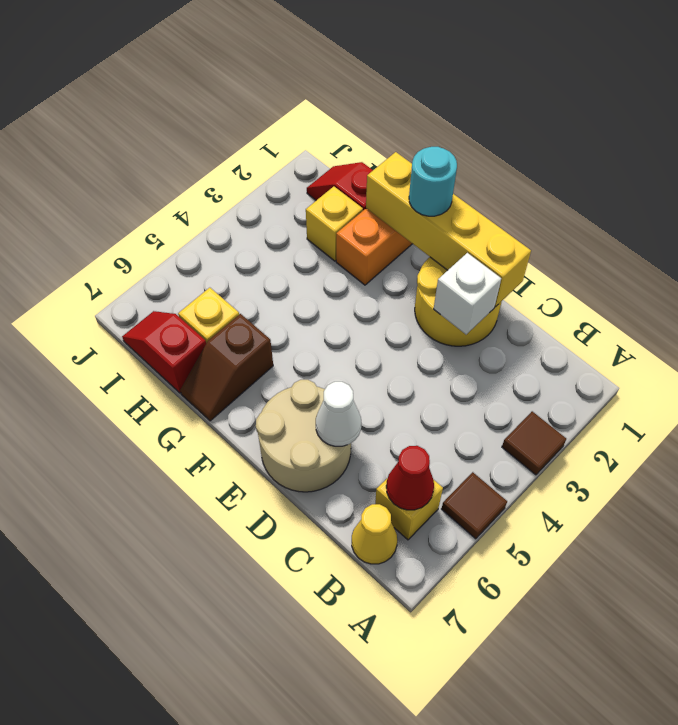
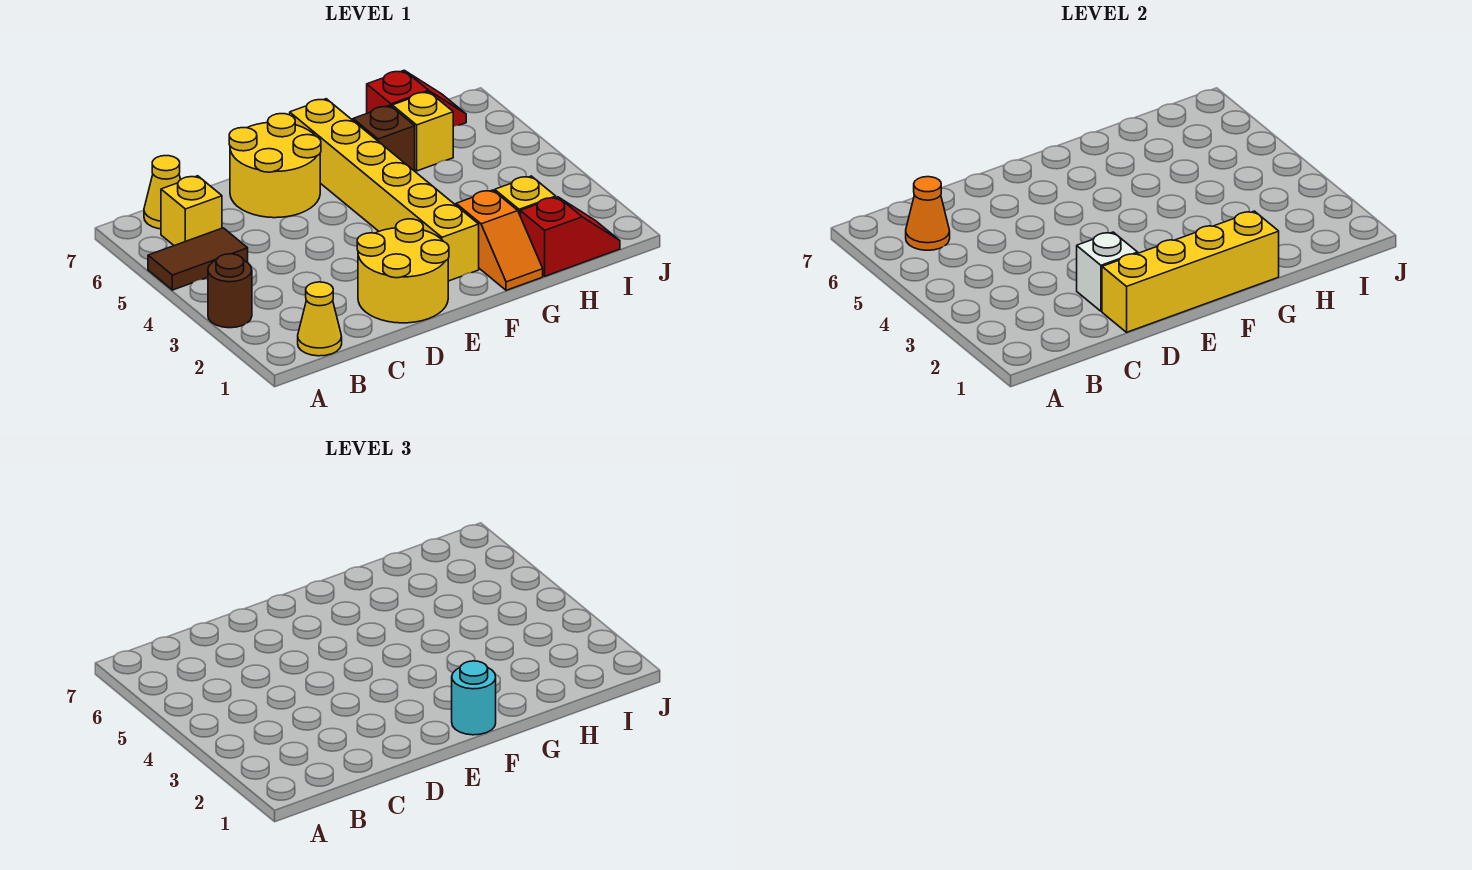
brown tile A3 level 1 -> brown round brick A3 level 1
brown tile A5 level 1 -> brown tile A5:B5 level 1
none -> yellow cone B1 level 1
red cone B6 level 2 -> orange cone B6 level 2
tan round brick D6:E7 level 1 -> yellow round brick D6:E7 level 1
white cone D6 level 2 -> none
none -> yellow brick F2:F7 level 1

